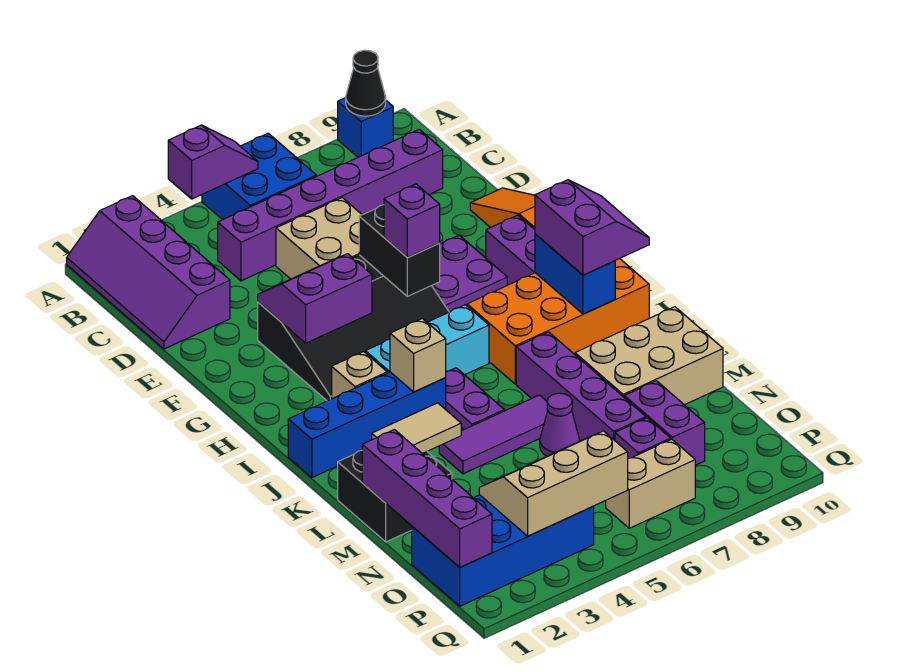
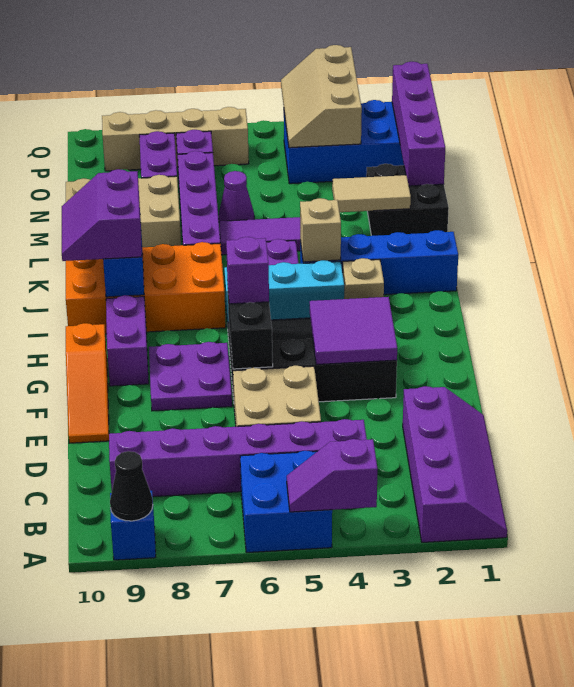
purple slope F3:G4 level 2 top G -> purple tile F3:G4 level 2
tan slope O3:P5 level 2 top P -> tan slope O3:Q4 level 2 top 3
tan brick P6:P7 level 1 -> tan brick P6:P9 level 1

